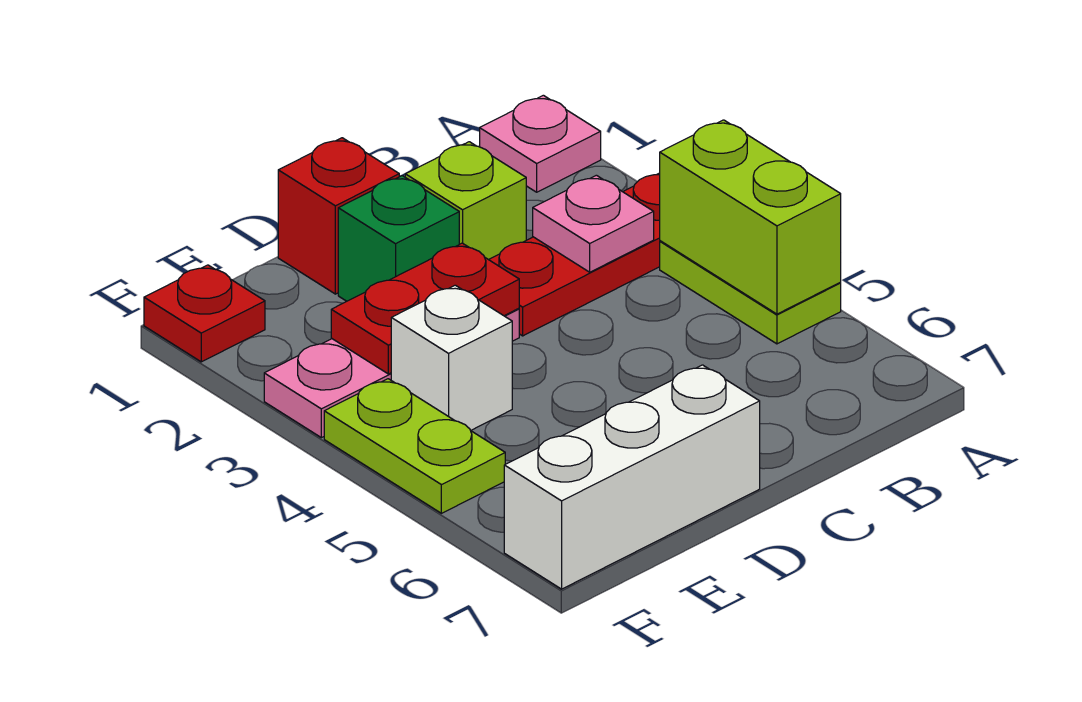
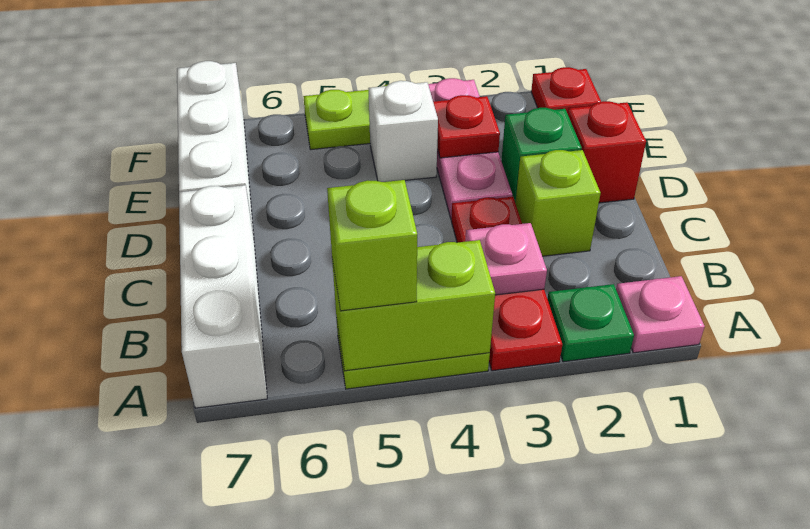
none -> green plate A2 level 1
none -> lime brick A5 level 3
none -> white brick A7:C7 level 1
red plate D3:E3 level 2 -> red plate E3 level 2

